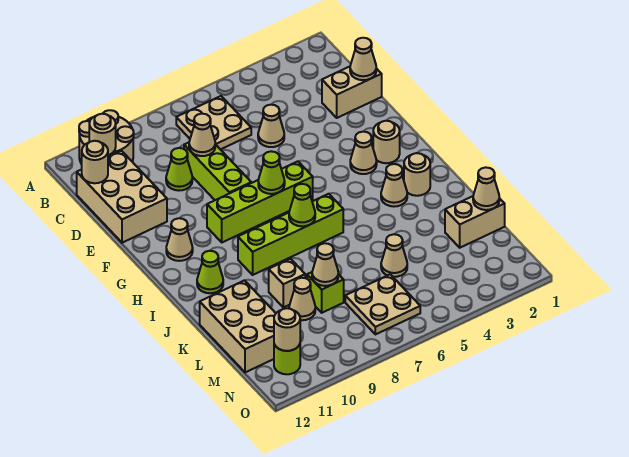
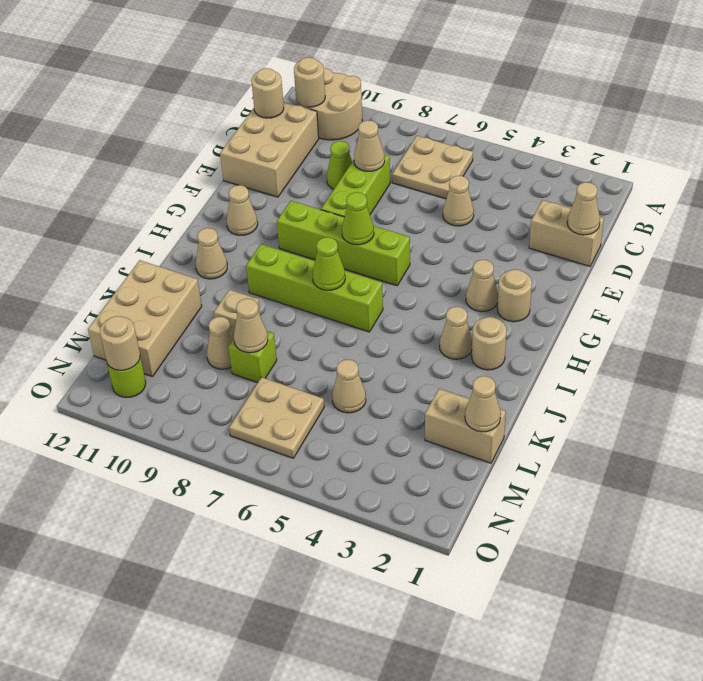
lime cone I11 level 1 -> tan cone I11 level 1

